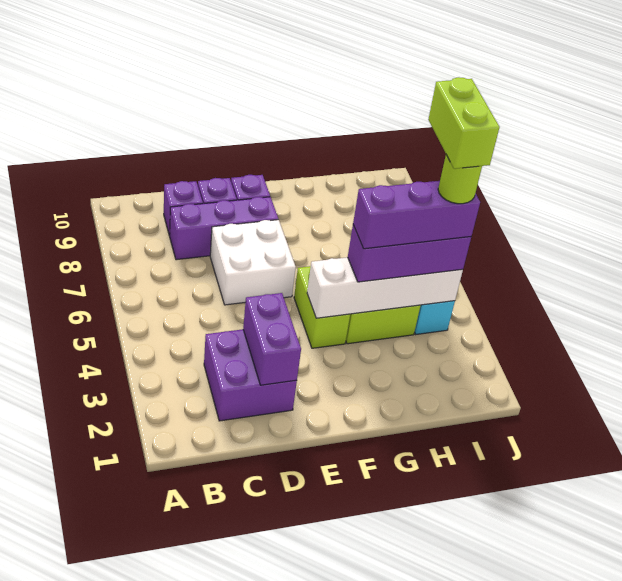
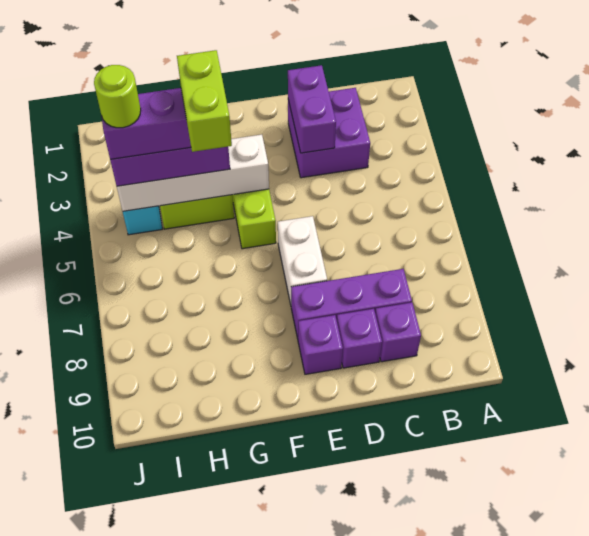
white brick D6:E7 level 1 -> white brick E6:E7 level 1
lime brick I4:I5 level 6 -> lime brick G4:G5 level 5

